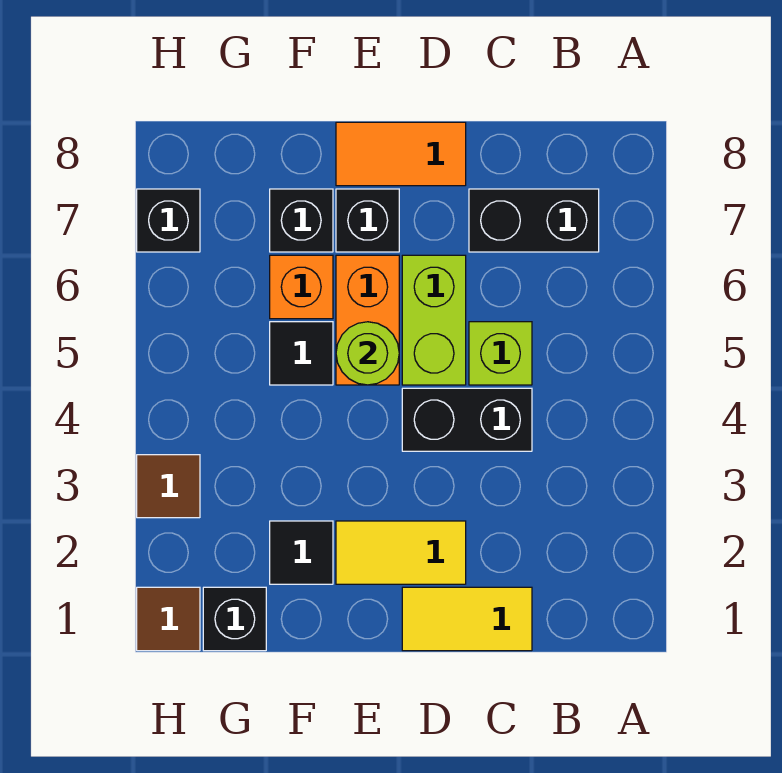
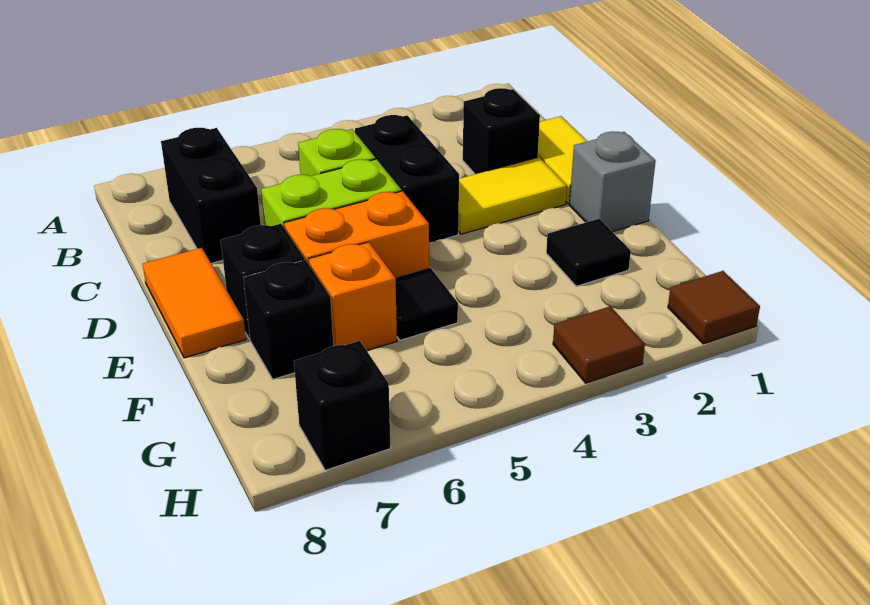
yellow tile D2:E2 level 1 -> yellow tile D2:D3 level 1
none -> grey brick E1 level 1
lime round brick E5 level 2 -> none
black brick G1 level 1 -> black brick C2 level 1

